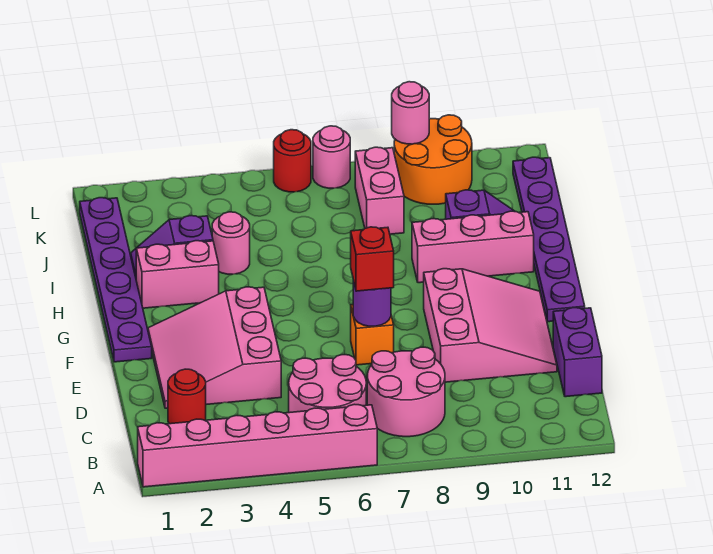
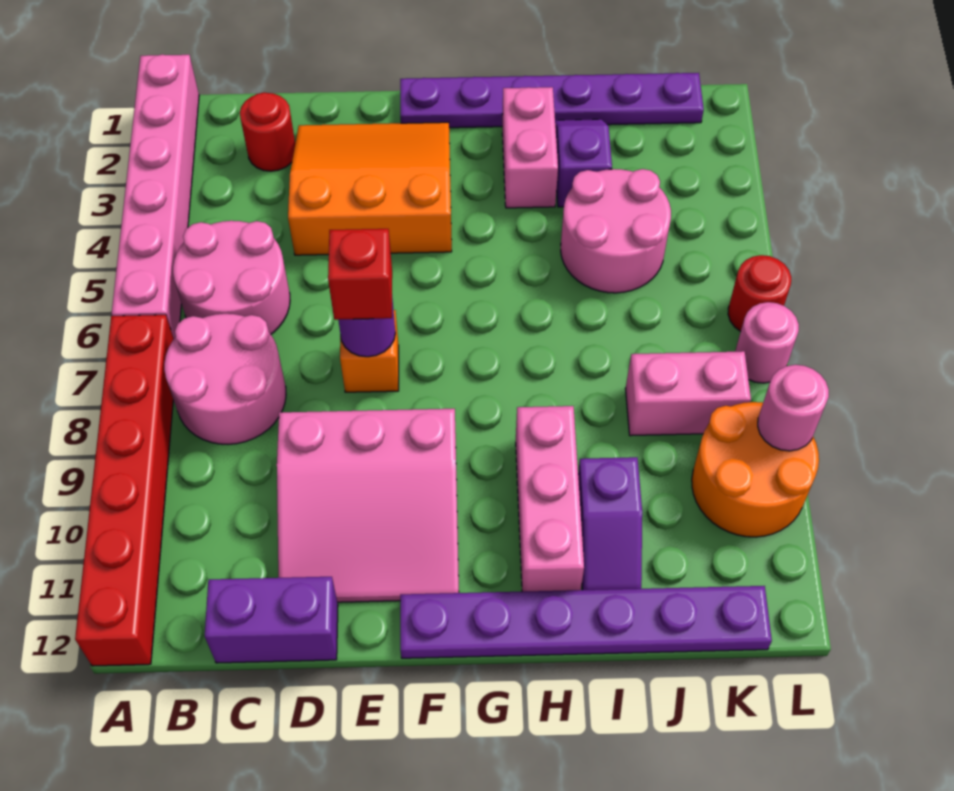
none -> red brick A7:A12 level 1
pink slope D2:F4 level 1 top 4 -> orange slope D2:F4 level 1 top 4
pink round brick I4 level 1 -> pink round brick I4:J5 level 1

